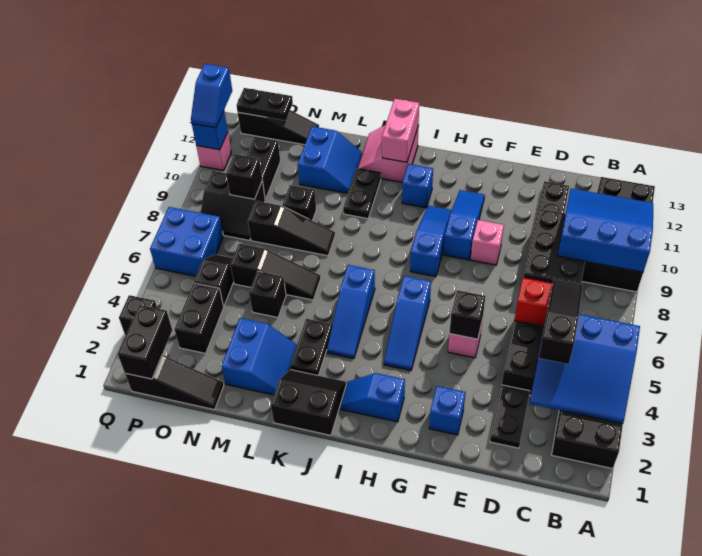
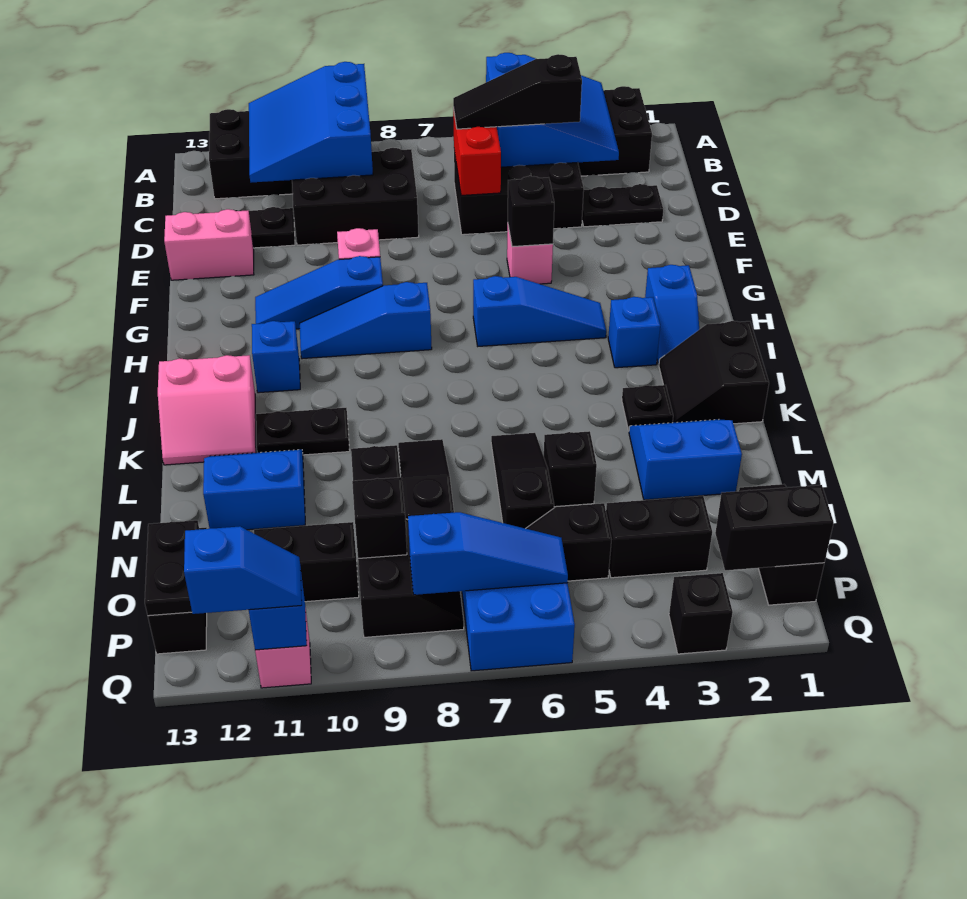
blue brick F2 level 1 -> blue brick I3 level 1
blue slope J4:J6 level 1 top 6 -> blue slope P6:P8 level 2 top 8
pink brick J12:J13 level 2 -> pink brick E12:E13 level 1
black plate K3:K4 level 1 -> black plate K3 level 1

